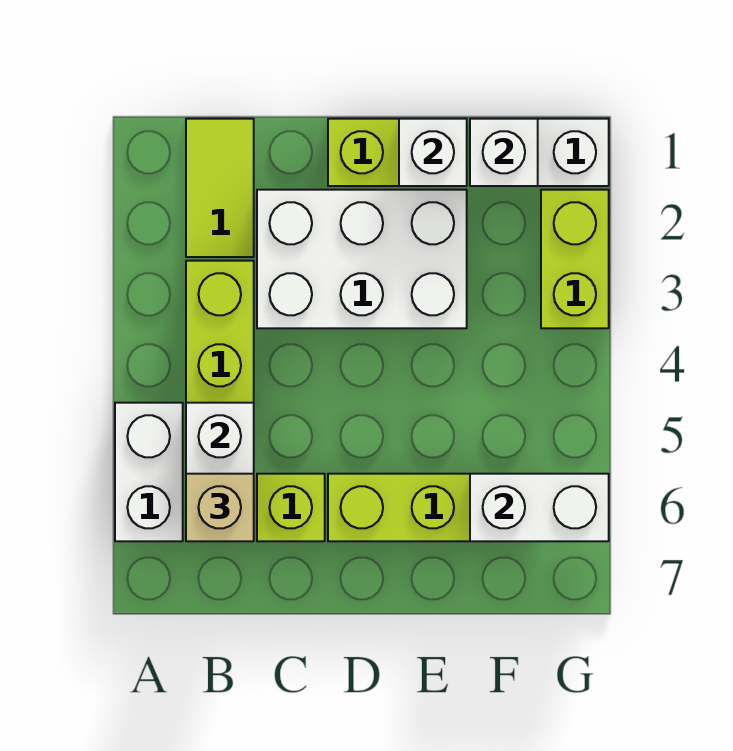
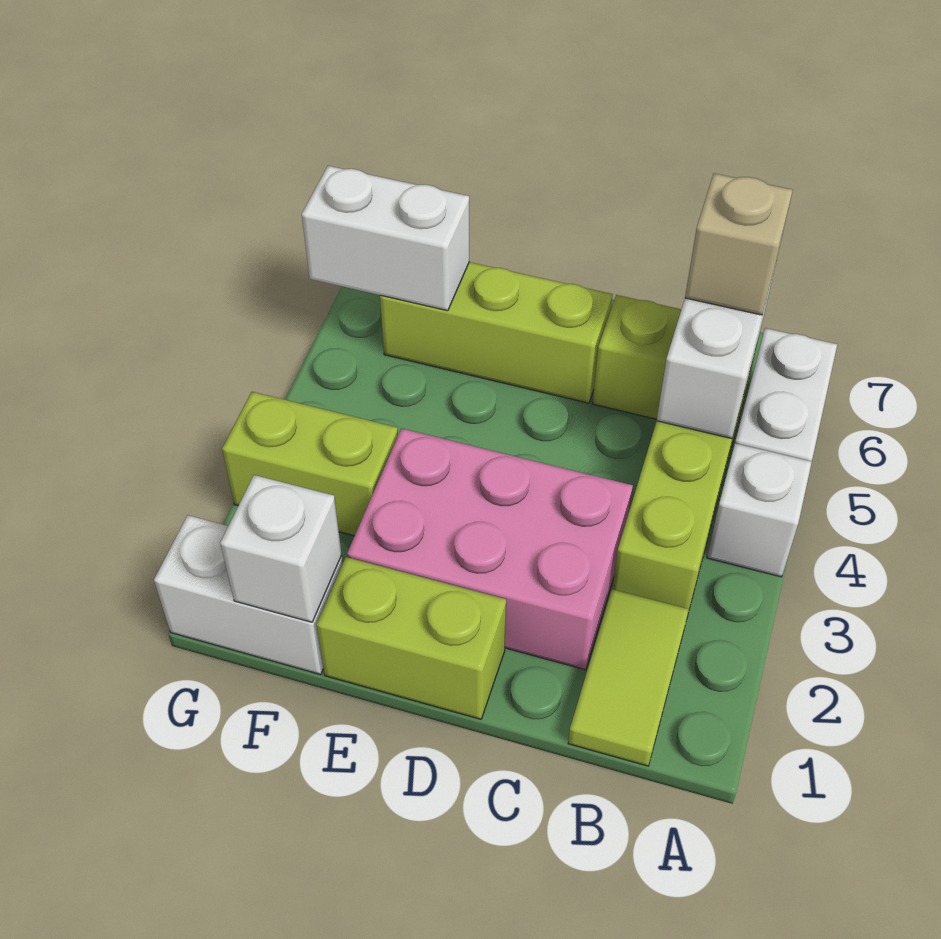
white brick C2:E3 level 1 -> pink brick C2:E3 level 1
white brick E1 level 2 -> white brick A4 level 1
lime brick G2:G3 level 1 -> lime brick F3:G3 level 1

